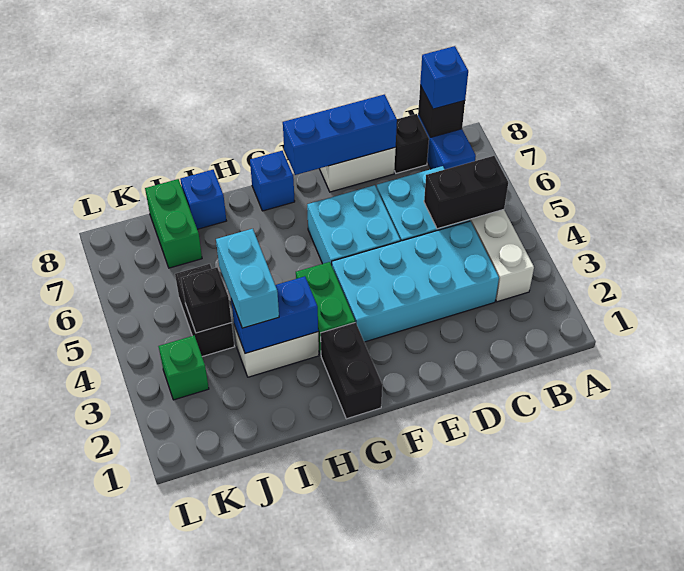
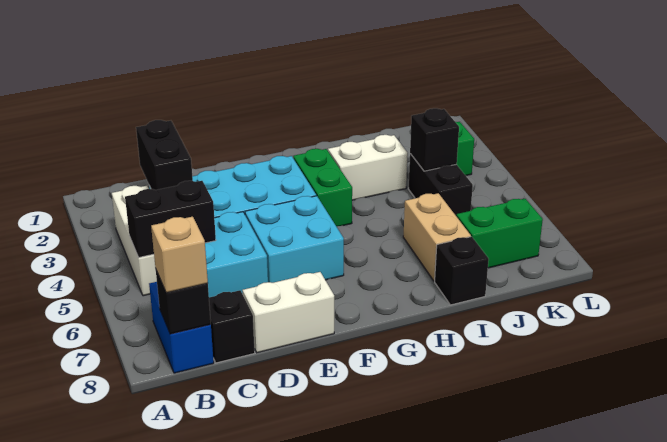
blue brick B8 level 3 -> tan brick B8 level 3
blue brick D8:F8 level 2 -> none
black brick G1:G2 level 1 -> black brick C2:C3 level 2
blue brick G8 level 1 -> none
blue brick H3:I3 level 2 -> none
cyan brick I3:I4 level 3 -> none
none -> tan brick I6:I7 level 1
blue brick I8 level 1 -> black brick I8 level 1
green brick J7:J8 level 1 -> green brick J7:K7 level 1

